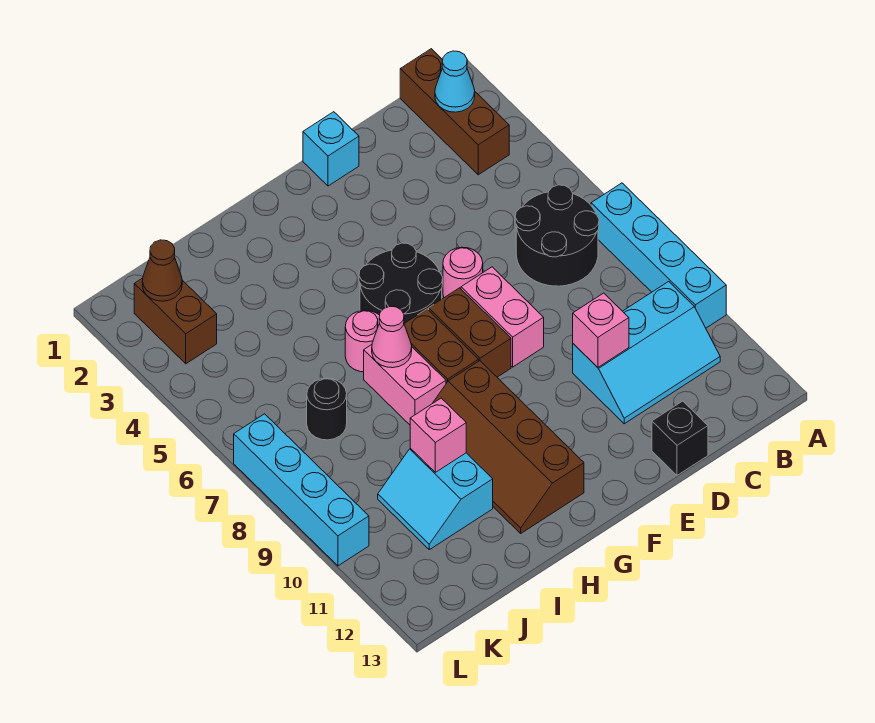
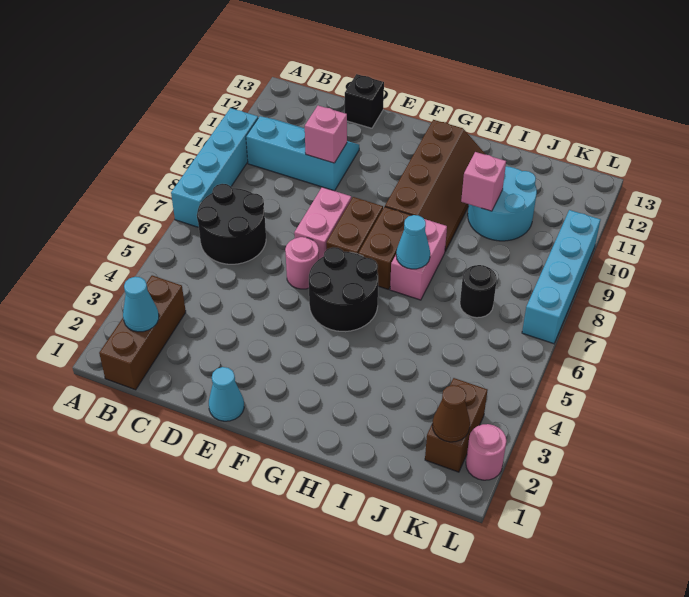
cyan brick E1 level 1 -> cyan cone E1 level 1
pink round brick H6 level 1 -> pink round brick L2 level 1
pink cone H7 level 2 -> cyan cone H7 level 2
cyan slope I10:J11 level 1 top I -> cyan round brick I10:J11 level 1

